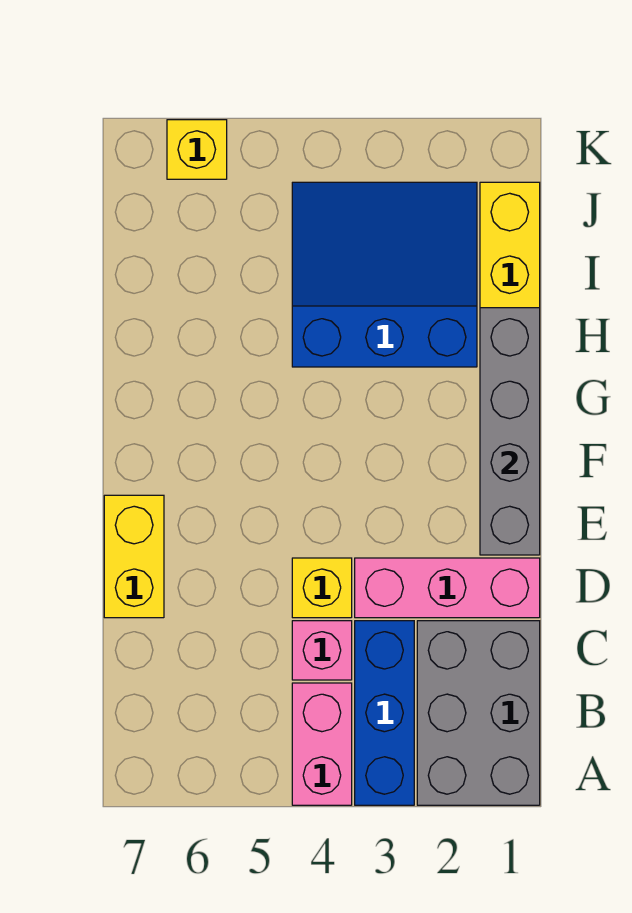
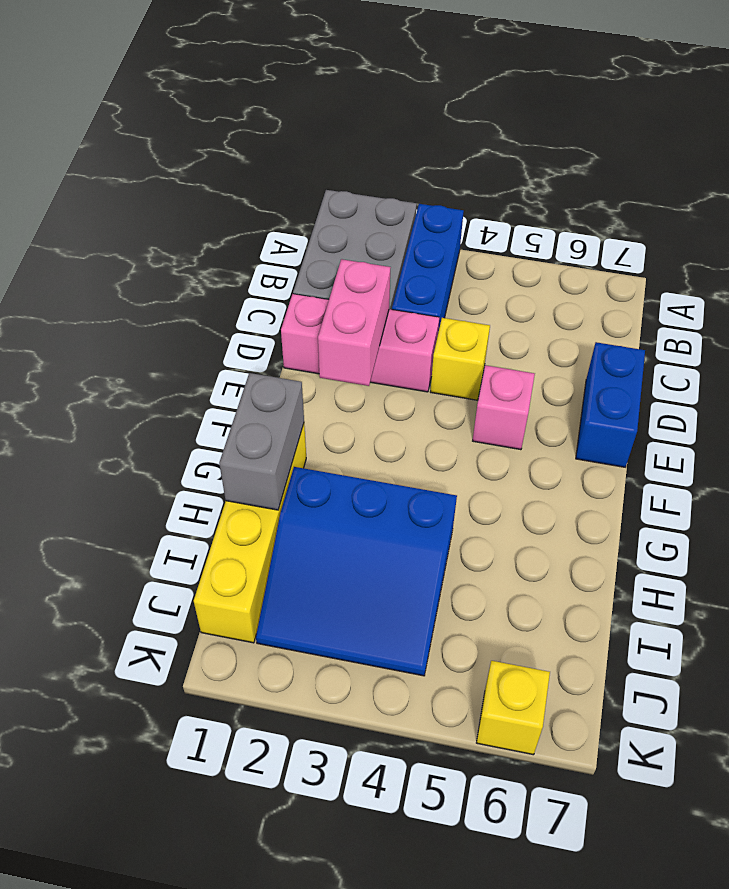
pink brick A4:B4 level 1 -> pink brick D2:E2 level 2
pink brick C4 level 1 -> pink brick E5 level 1
yellow brick D7:E7 level 1 -> blue brick D7:E7 level 1
grey brick E1:H1 level 2 -> grey brick G1:H1 level 2

